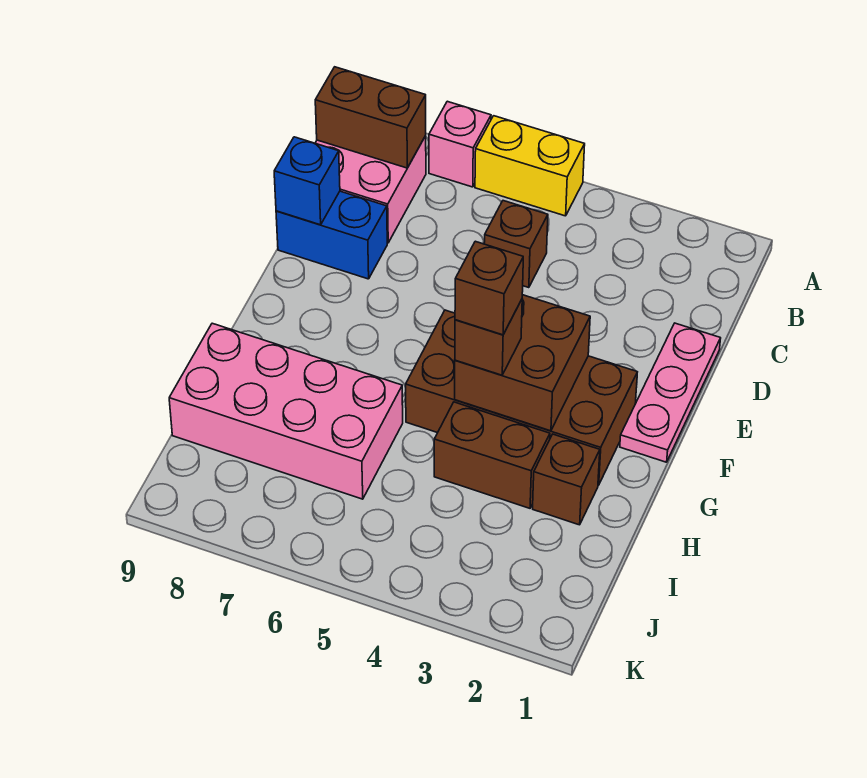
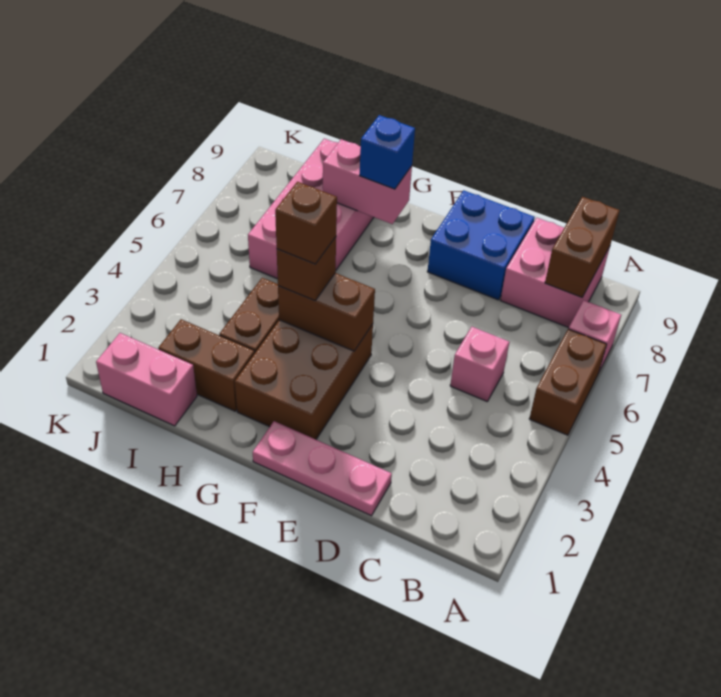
yellow brick A5:A6 level 1 -> brown brick A5:A6 level 1
brown brick C5 level 1 -> pink brick C5 level 1
blue brick D8:D9 level 1 -> blue brick D8:E9 level 1
blue brick D9 level 2 -> blue brick G8 level 3
brown brick F2:G5 level 1 -> brown brick F2:G4 level 1
brown brick F3:G4 level 2 -> brown brick F4:G4 level 2
none -> pink brick G8:H8 level 2
brown brick H2 level 1 -> brown brick H2:I2 level 1
none -> pink brick I1:J1 level 1

